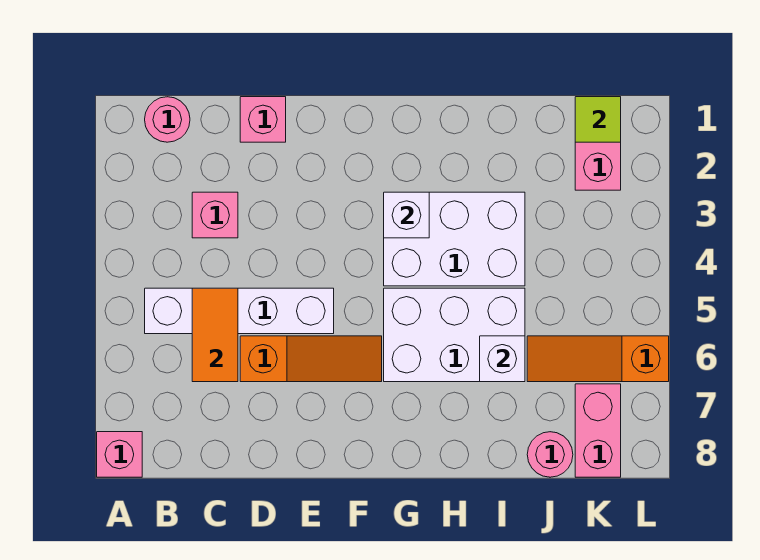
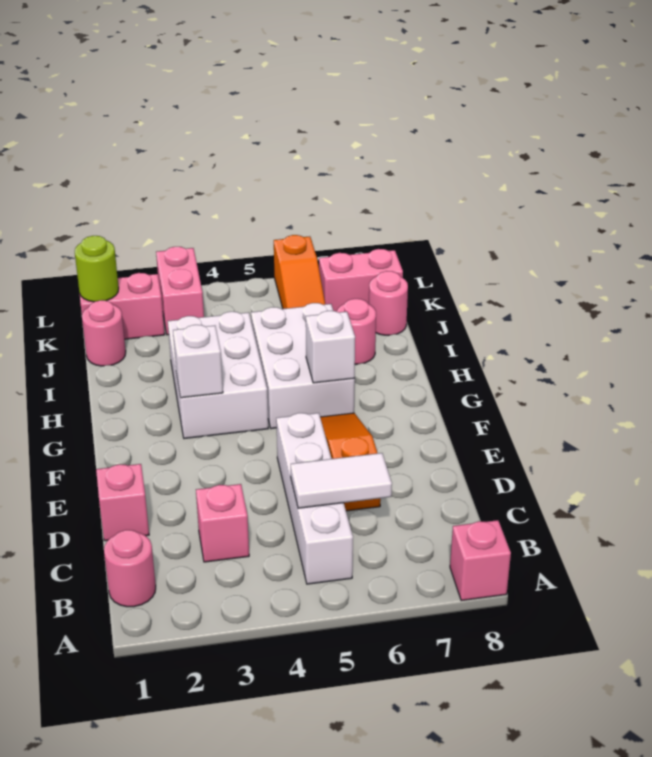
orange tile C5:C6 level 2 -> white tile C5:C6 level 2
white brick I6 level 2 -> white brick G6 level 2
none -> pink round brick I7 level 1
none -> pink round brick J1 level 1
lime tile K1 level 2 -> lime round brick K1 level 2
none -> pink brick K3:L3 level 1

